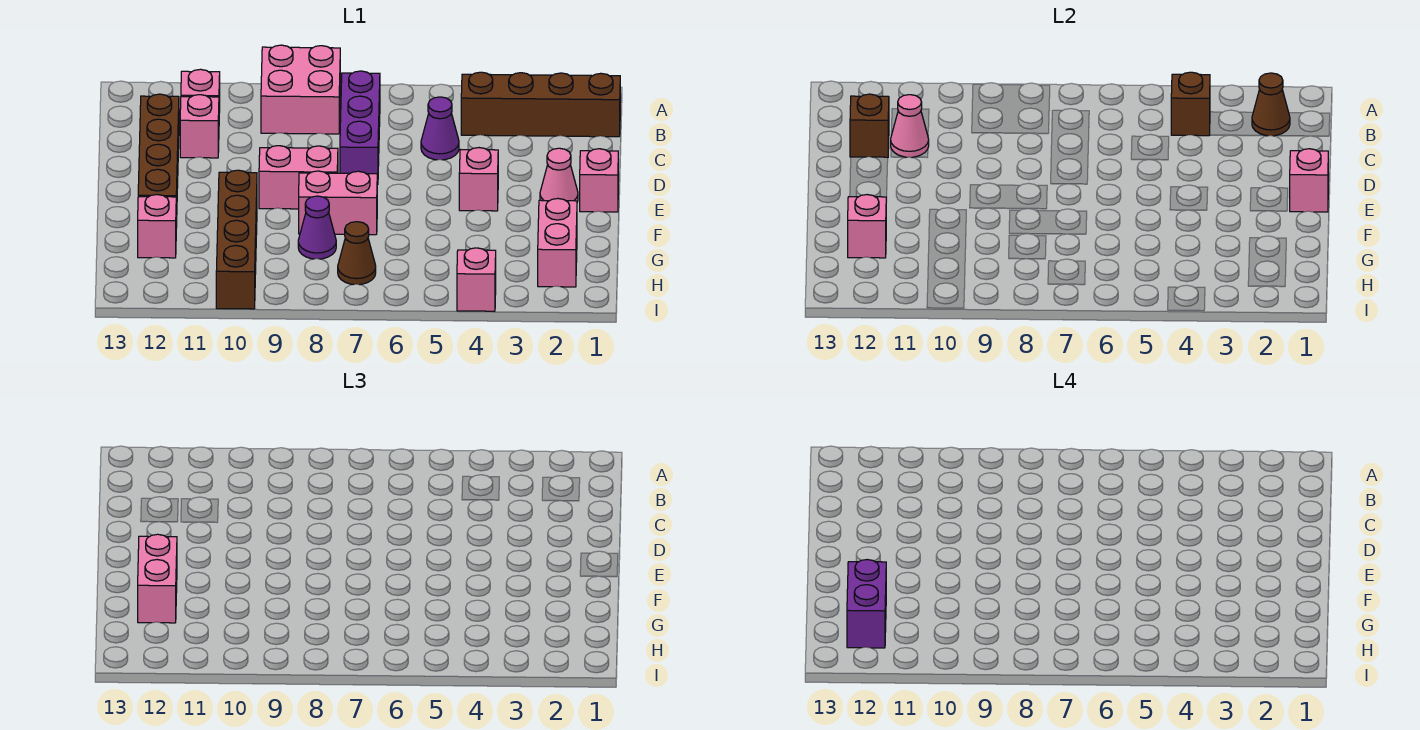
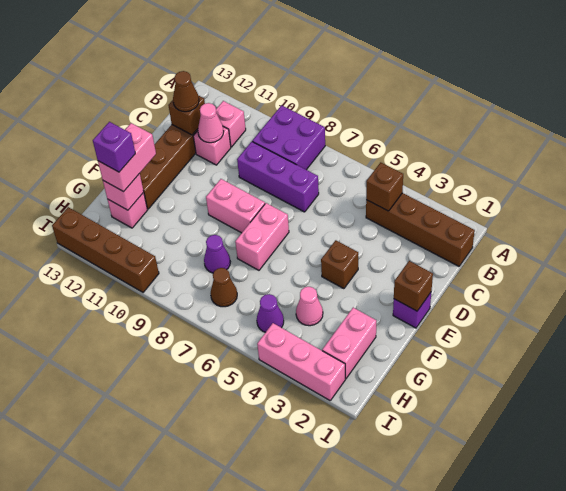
pink brick A8:B9 level 1 -> purple brick A8:B9 level 1
brown cone B2 level 2 -> brown cone C12 level 3
purple brick B7:D7 level 1 -> purple brick C7:C9 level 1
purple cone C5 level 1 -> purple cone H5 level 1
pink brick E1 level 1 -> purple brick E1 level 1
pink brick E1 level 2 -> brown brick E1 level 2
pink cone E2 level 1 -> pink cone G4 level 1
pink brick E4 level 1 -> brown brick E4 level 1
pink brick F7:F8 level 1 -> pink brick E7:F7 level 1
brown brick F10:I10 level 1 -> brown brick I10:I13 level 1
purple brick G12:H12 level 4 -> purple brick G12 level 4
pink brick I4 level 1 -> pink brick I2:I4 level 1

